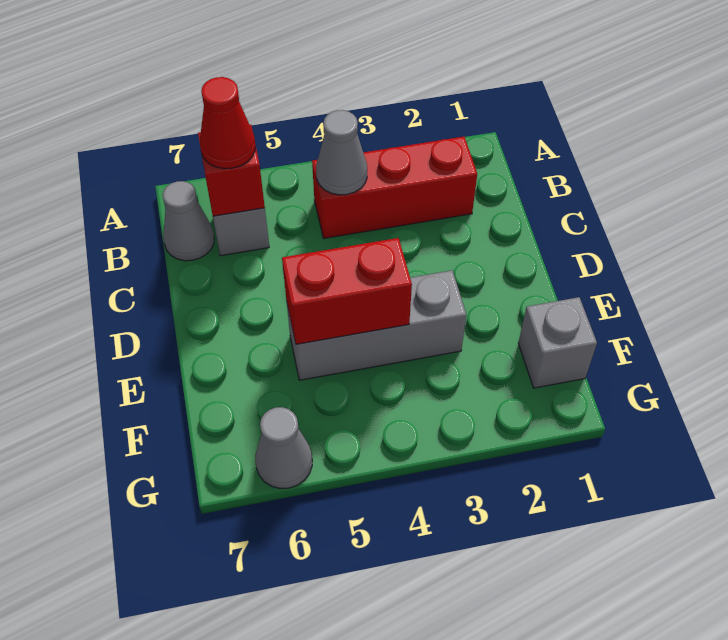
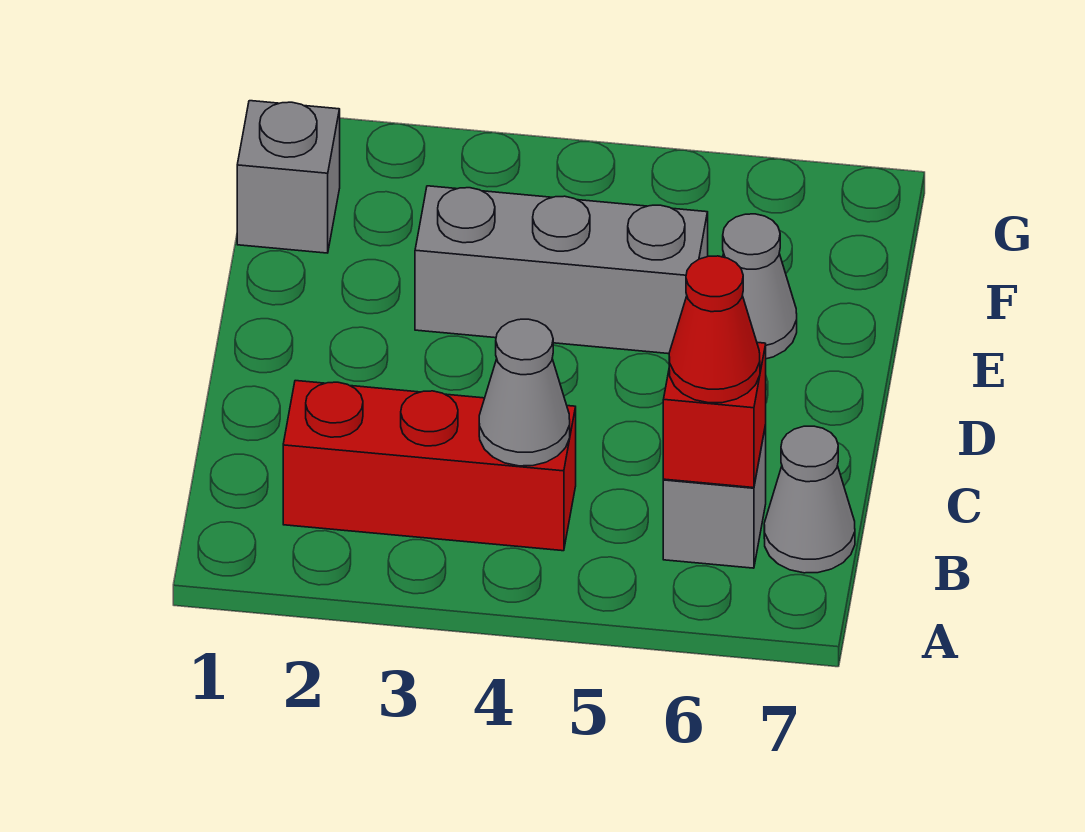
red brick E4:E5 level 2 -> none
grey cone G6 level 1 -> grey cone E6 level 1

